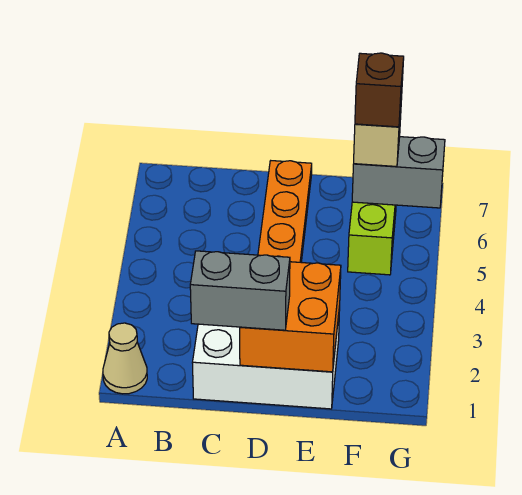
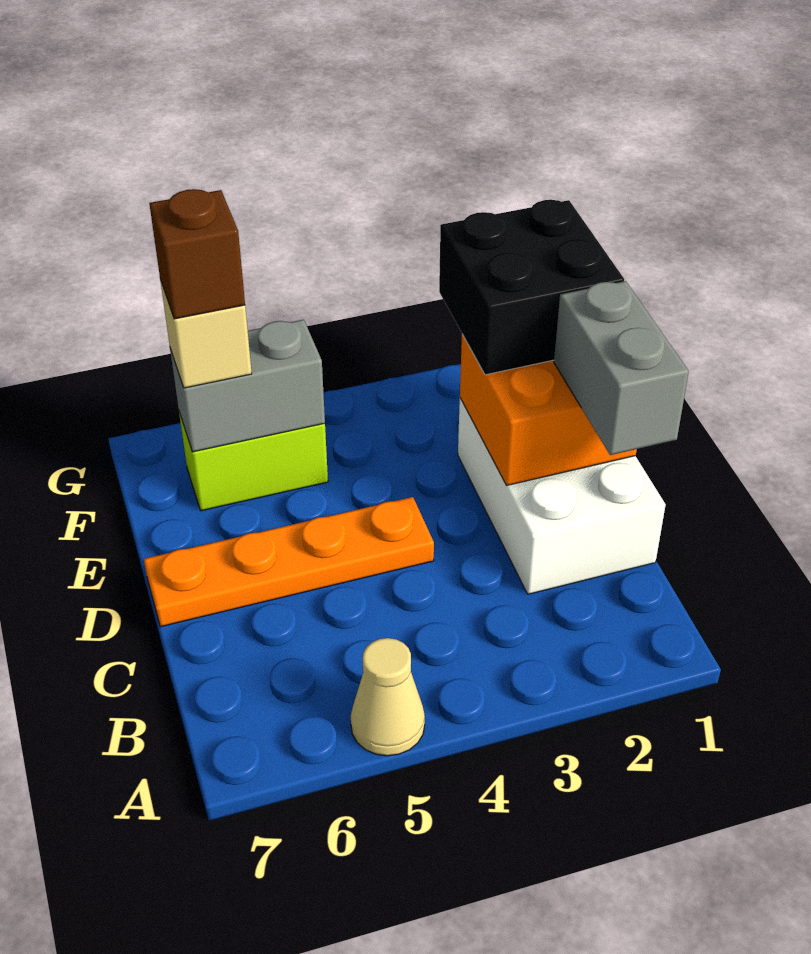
tan cone A1 level 1 -> tan cone A5 level 1
none -> black brick E1:F2 level 3
grey brick F6:G6 level 2 -> grey brick F5:F6 level 2

